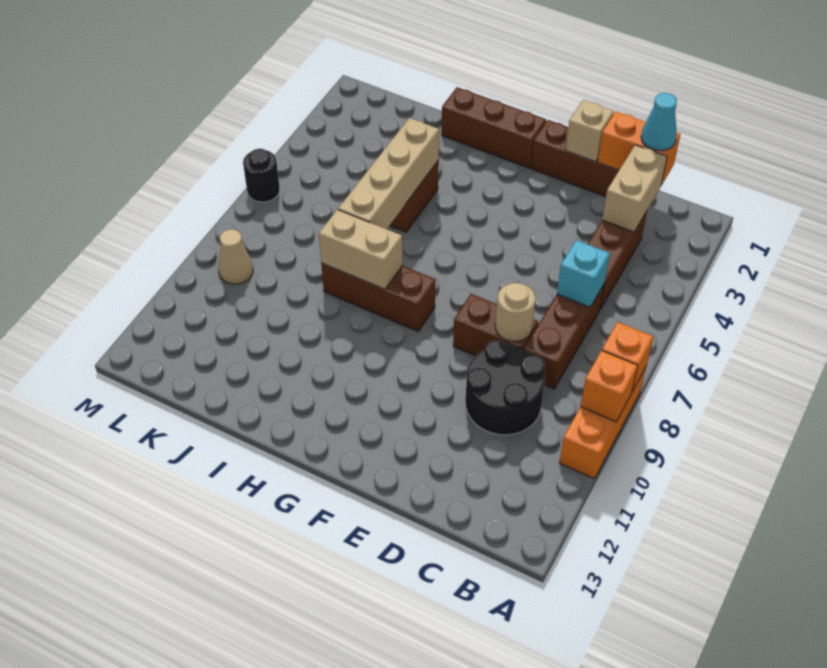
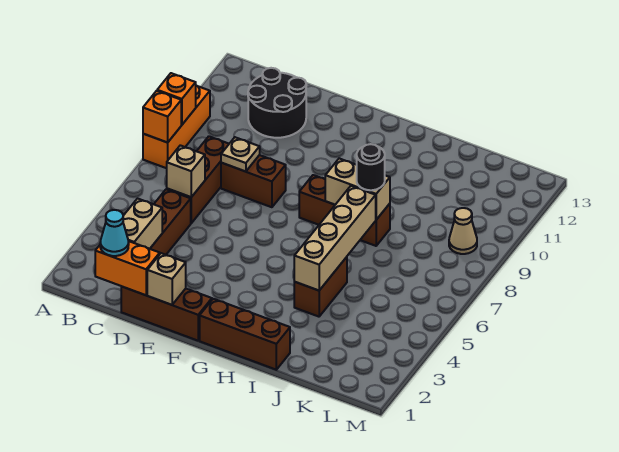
cyan brick C6 level 2 -> tan brick C6 level 2
black round brick C9:D10 level 1 -> black round brick C11:D12 level 1
tan round brick D8 level 2 -> tan plate D8 level 2
black round brick M6 level 1 -> black round brick I8 level 3

